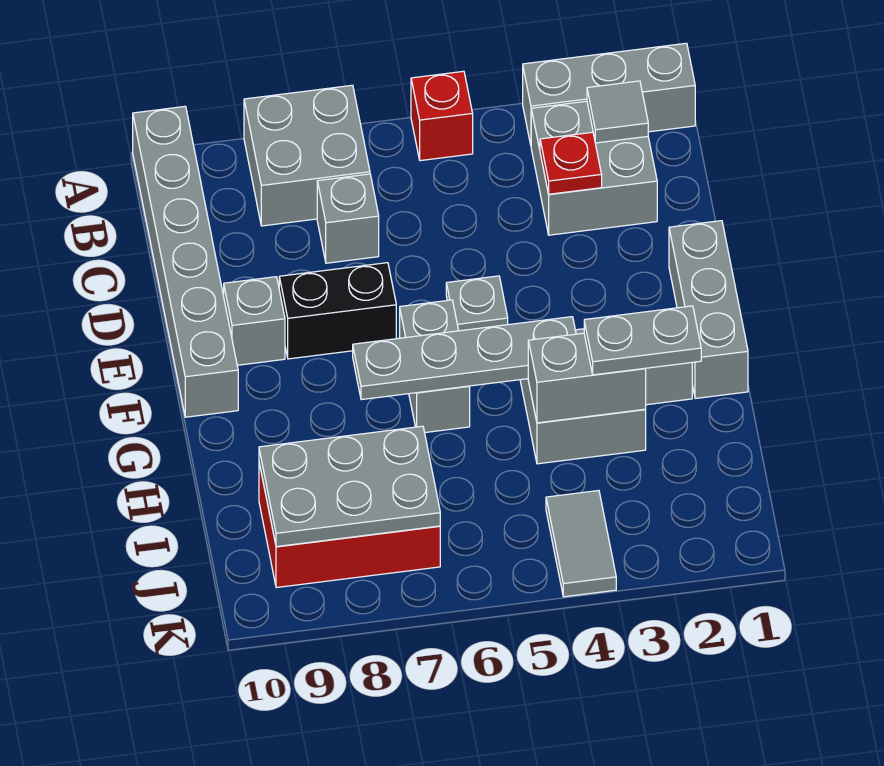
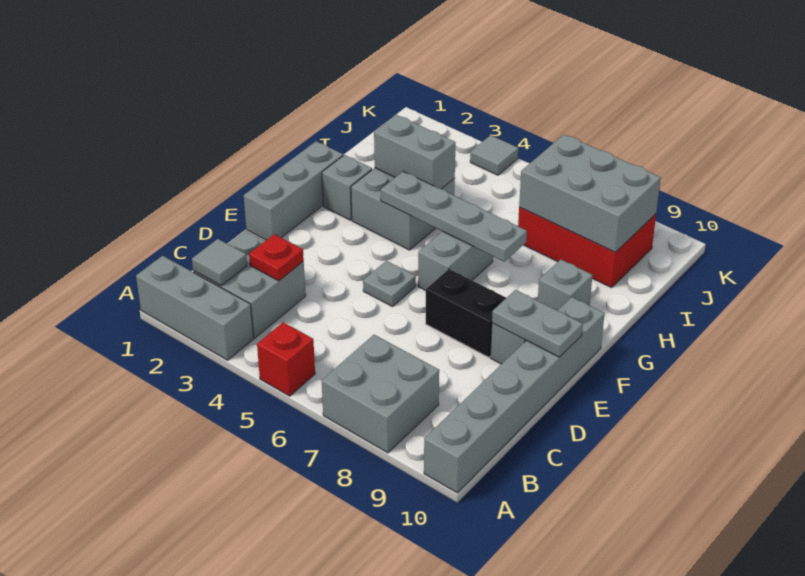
grey brick C7 level 1 -> grey brick G9 level 1
grey plate H2:H3 level 3 -> grey plate E9:E10 level 2
grey plate I7:J9 level 2 -> grey brick I7:J9 level 2
grey tile J4:K4 level 1 -> grey tile K4 level 1

